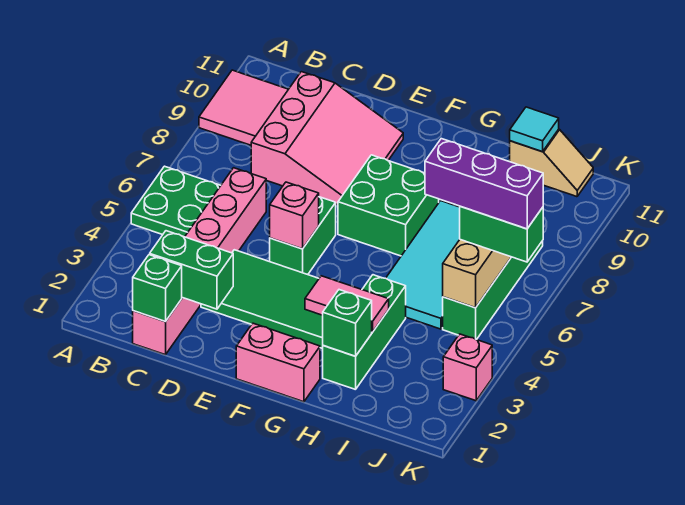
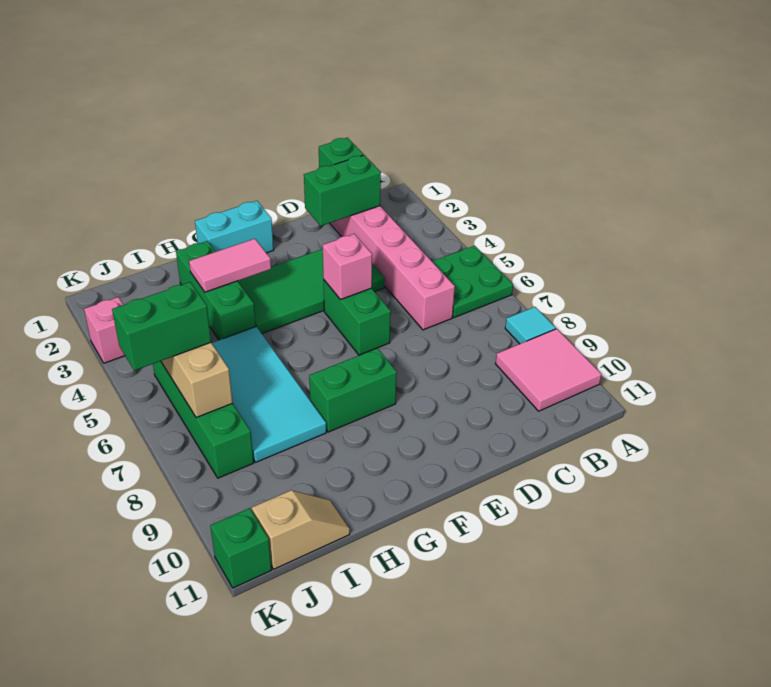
pink slope C8:E10 level 1 top C -> none
pink brick F1:G1 level 1 -> cyan brick F1:G1 level 1
green brick F7:G8 level 1 -> green brick F8:G8 level 1
green brick H2 level 2 -> green brick K11 level 1
purple brick I6:K6 level 4 -> none
tan slope I11:J11 level 1 top I -> tan slope I11:J11 level 1 top J
cyan tile I11 level 2 -> cyan tile A8 level 1

